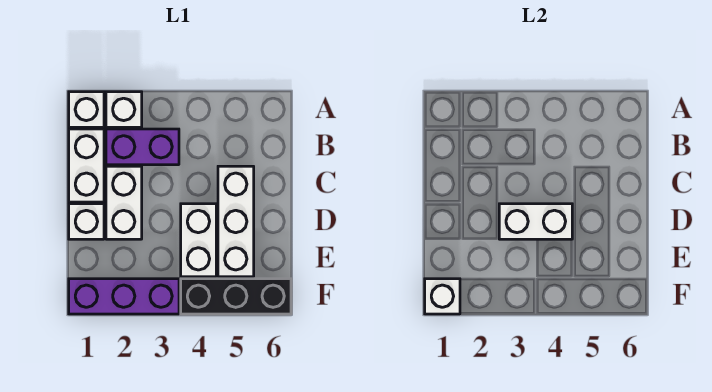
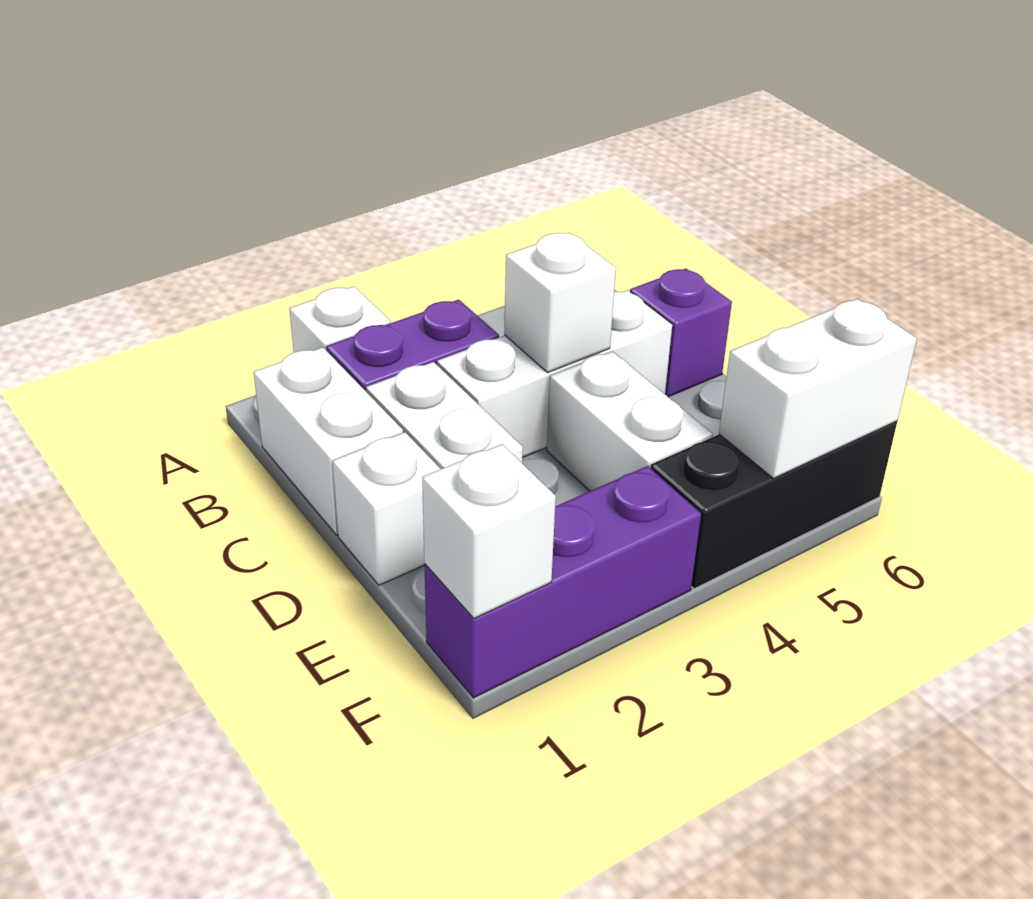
white brick A1 level 1 -> white brick C4 level 2
white brick C5:E5 level 1 -> white brick C3:C5 level 1
none -> purple brick C6 level 1
white brick D3:D4 level 2 -> white brick F5:F6 level 2

